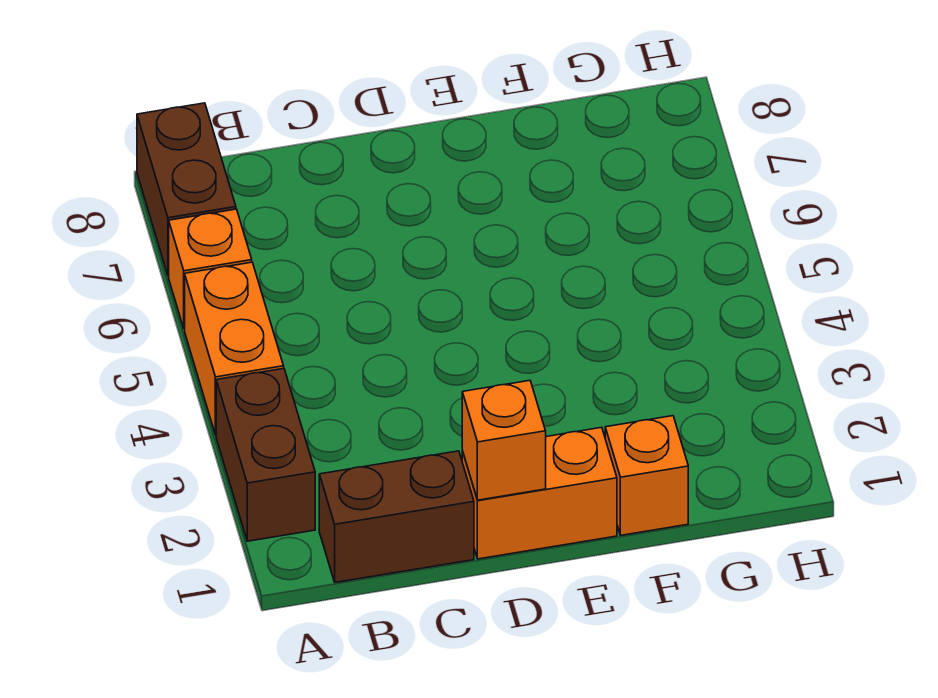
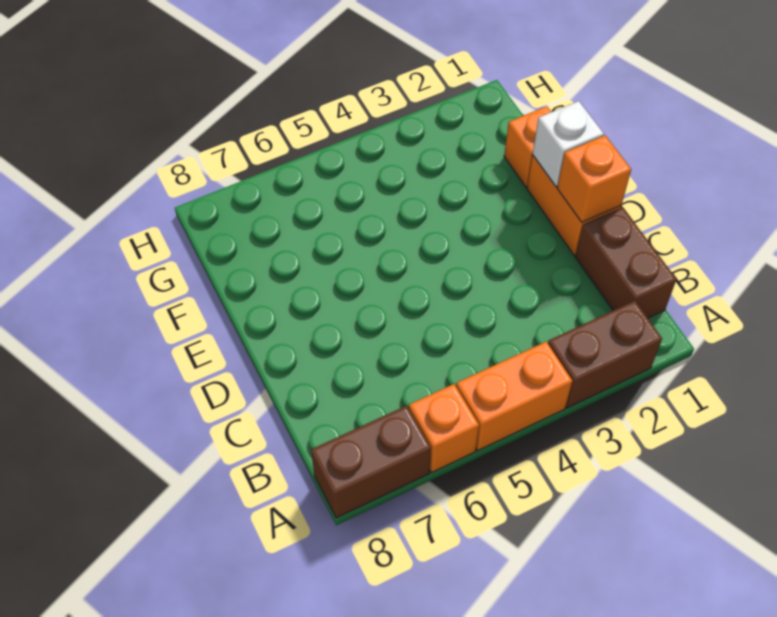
none -> white brick E1 level 2

